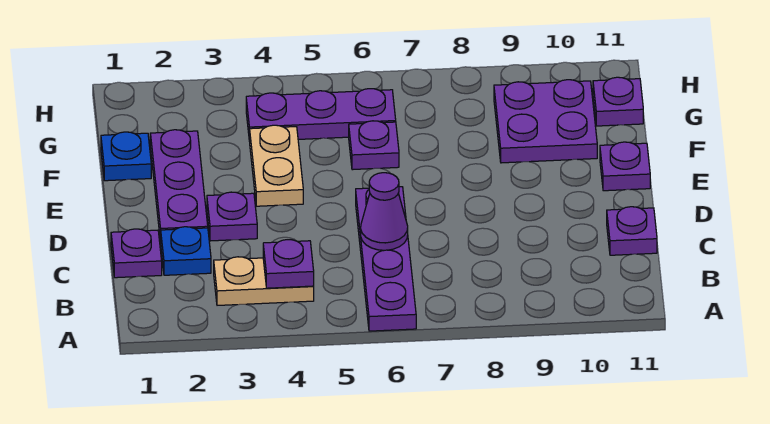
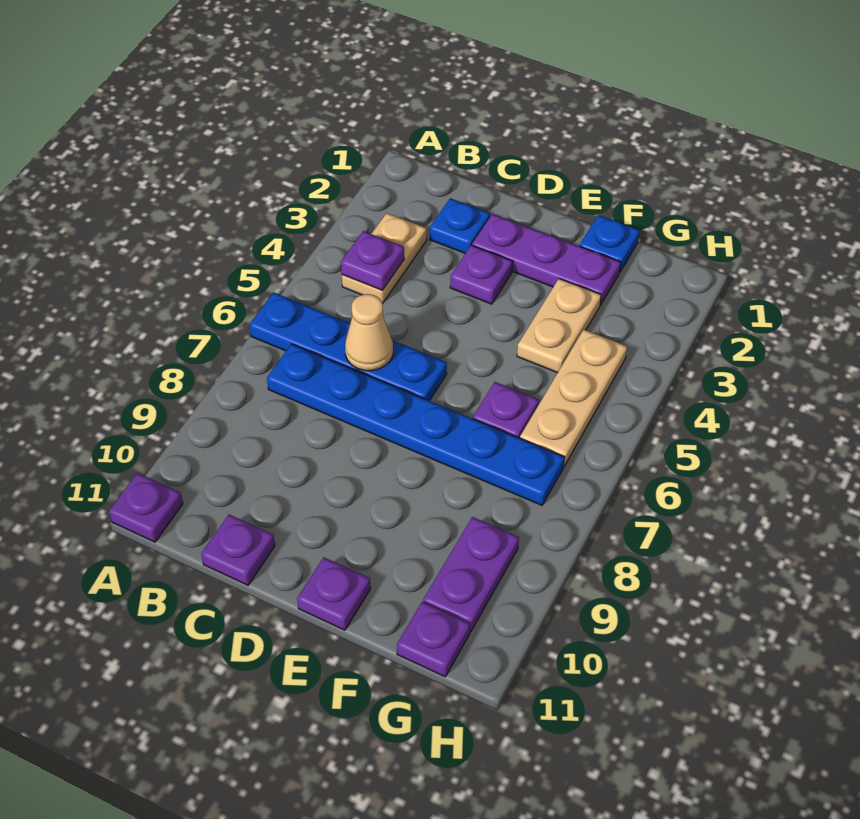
purple plate A6:D6 level 1 -> blue plate A6:D6 level 1
none -> blue plate B7:G7 level 1
purple plate C1 level 1 -> purple plate A11 level 1
purple cone C6 level 2 -> tan cone C6 level 2
tan plate E4:F4 level 1 -> tan plate F3:F4 level 1
purple plate F9:G10 level 1 -> purple plate G9:G10 level 1
purple plate G4:G6 level 1 -> tan plate G4:G6 level 1

